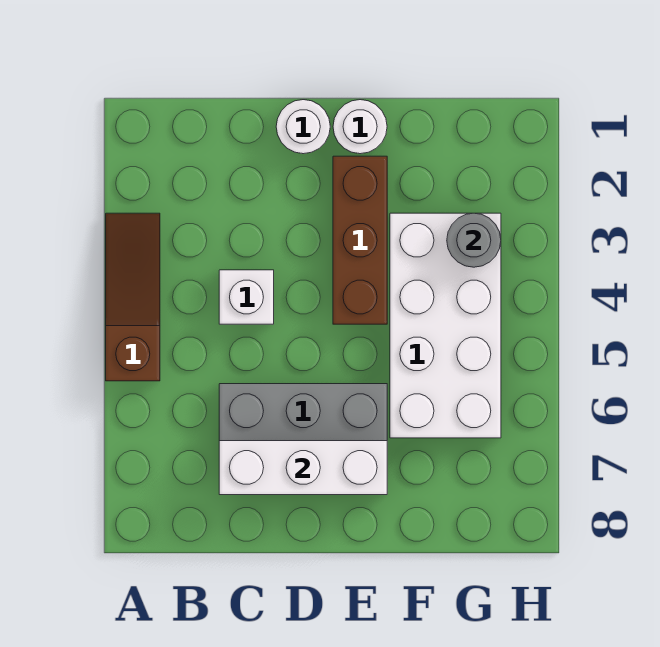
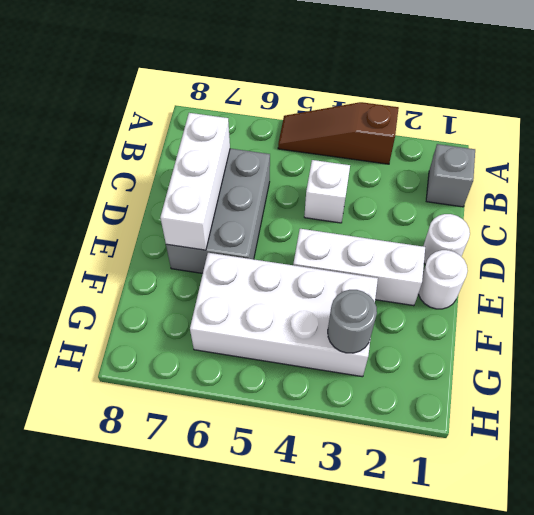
brown slope A3:A5 level 1 top 5 -> brown slope A3:A5 level 1 top 3
none -> grey brick B1 level 1
brown brick E2:E4 level 1 -> white brick E2:E4 level 1

